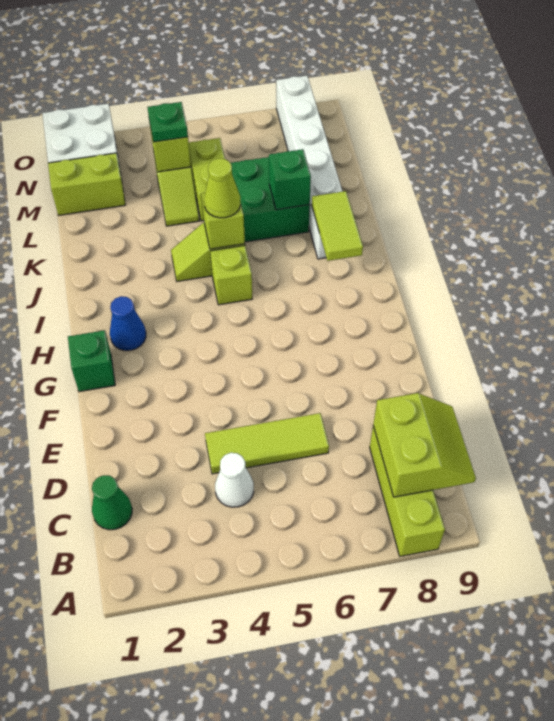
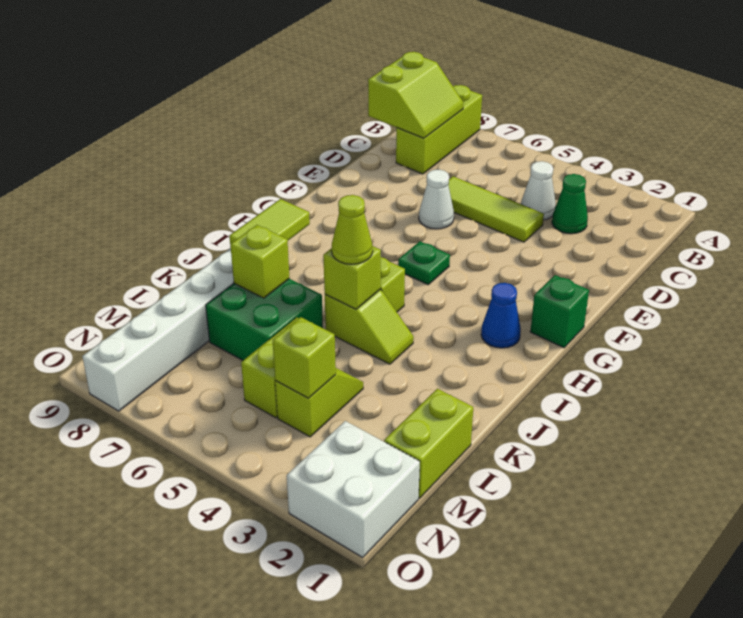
lime slope B8:C9 level 2 top 8 -> lime slope B8:C9 level 2 top 9
green cone C1 level 1 -> green cone C3 level 1
none -> white cone E6 level 1
green brick K7 level 2 -> lime brick K7 level 2
lime brick M1:M2 level 1 -> lime brick L1:M1 level 1
green plate M4 level 3 -> green plate G5 level 1

